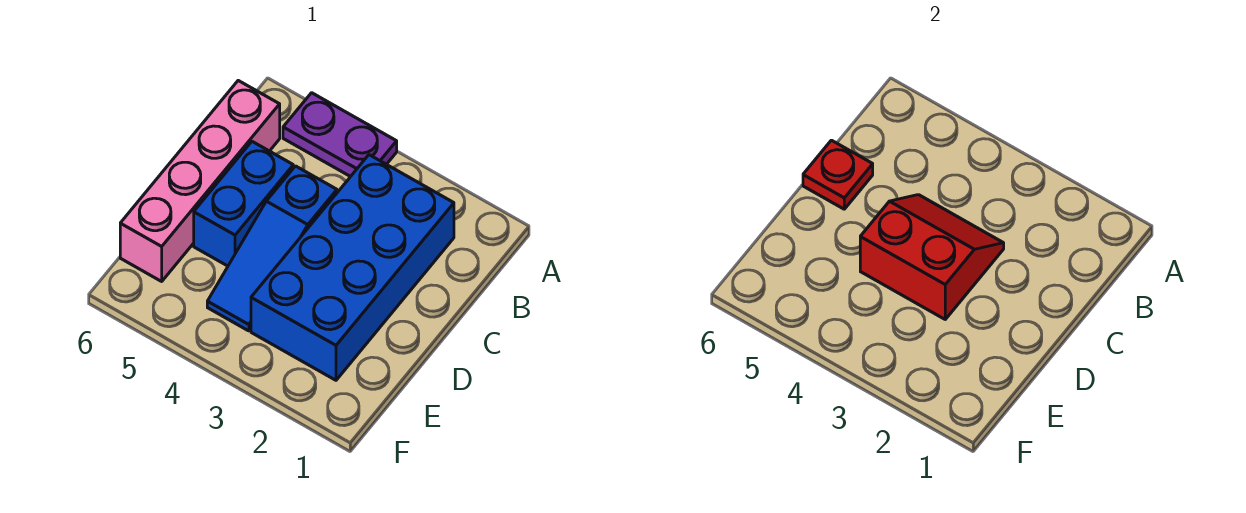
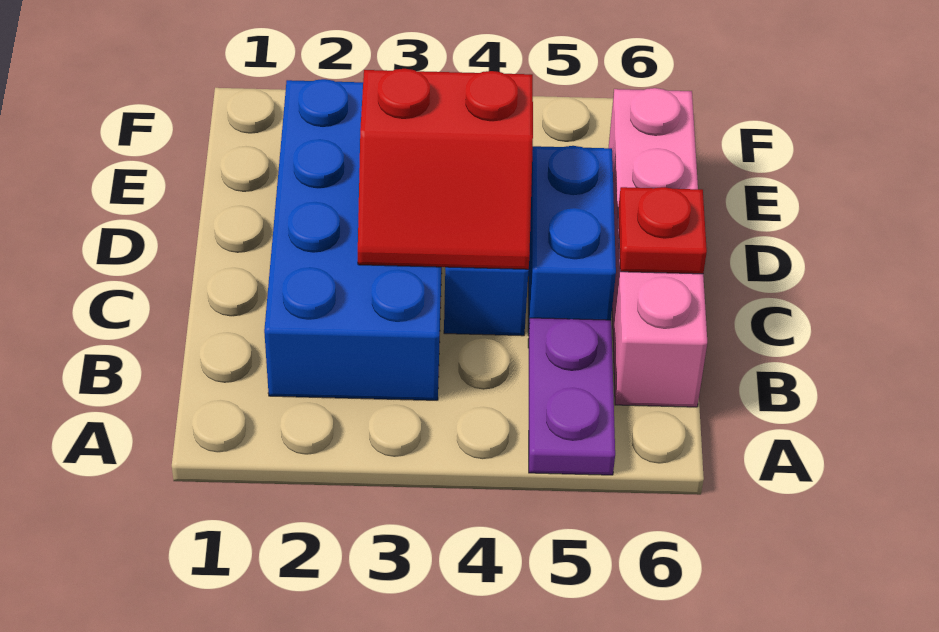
purple plate A4:A5 level 1 -> purple plate A5:B5 level 1

